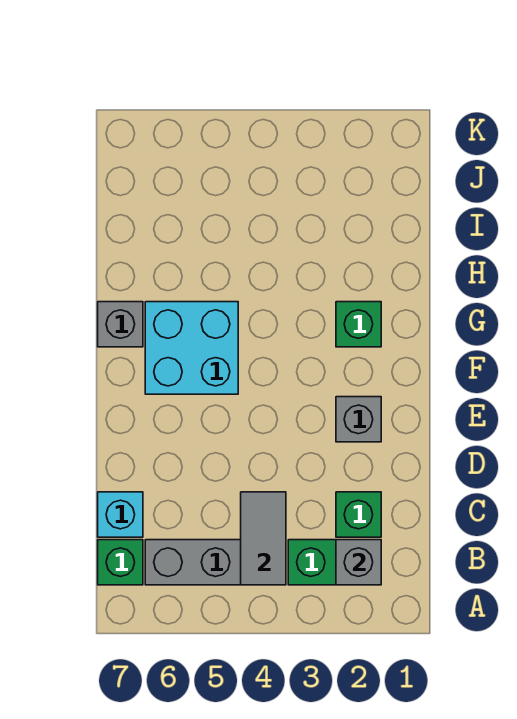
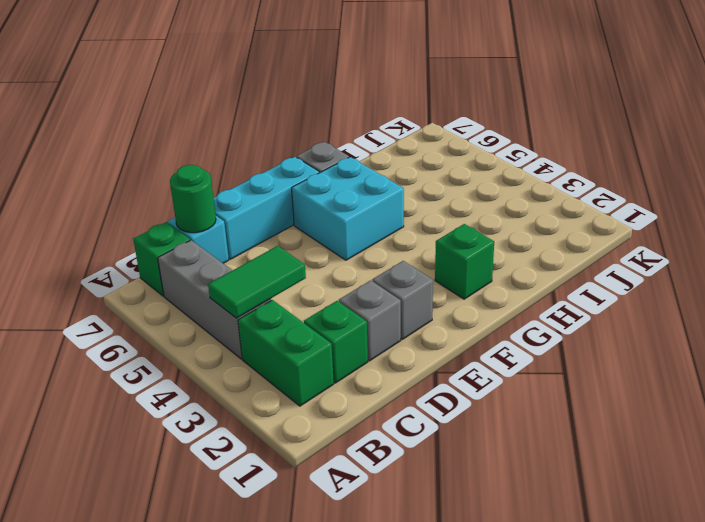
grey brick B2 level 2 -> grey brick D2 level 1
grey tile B4:C4 level 2 -> green tile B4:C4 level 2
none -> green round brick C7 level 2
none -> cyan brick D7:F7 level 1

